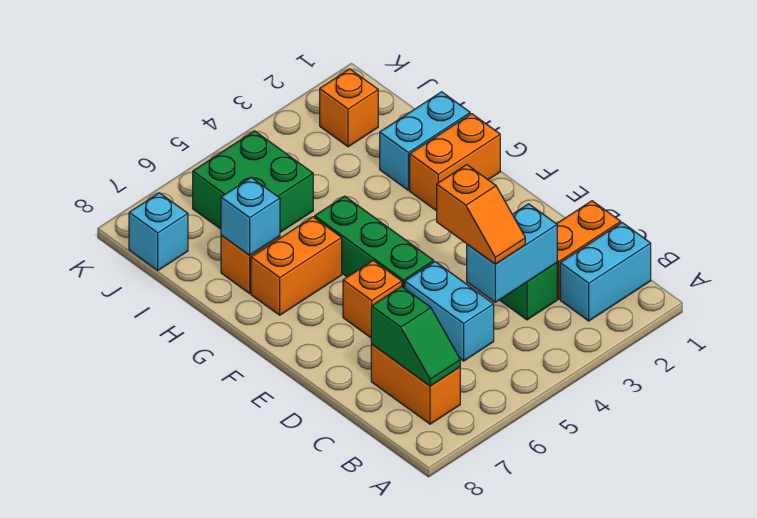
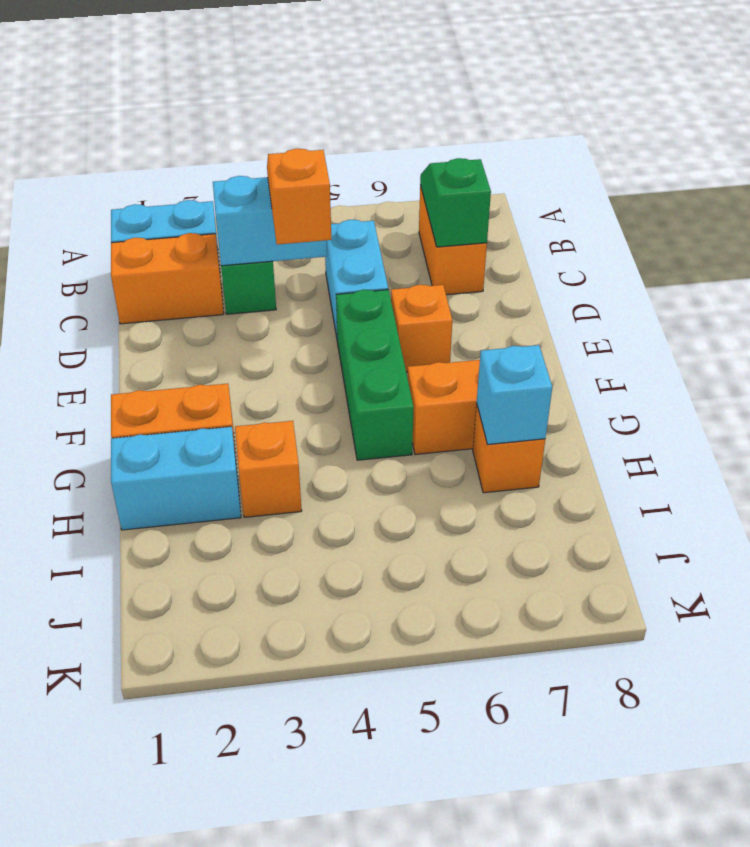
green brick I5:J6 level 1 -> none
orange brick J2 level 1 -> orange brick H3 level 1
cyan brick J8 level 1 -> none

